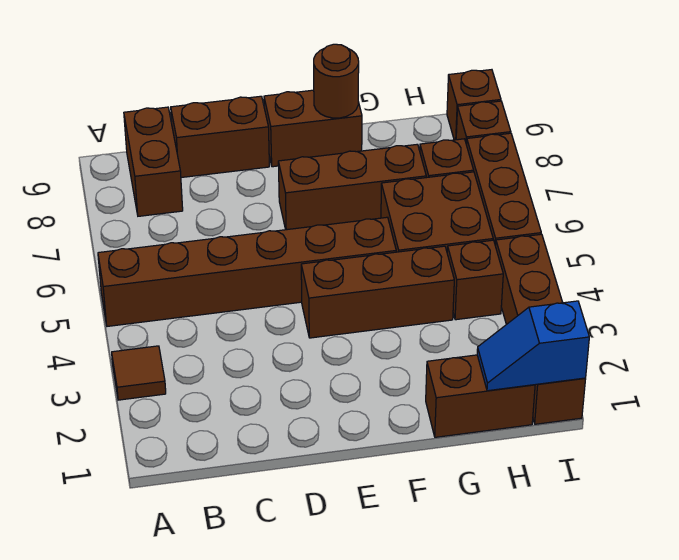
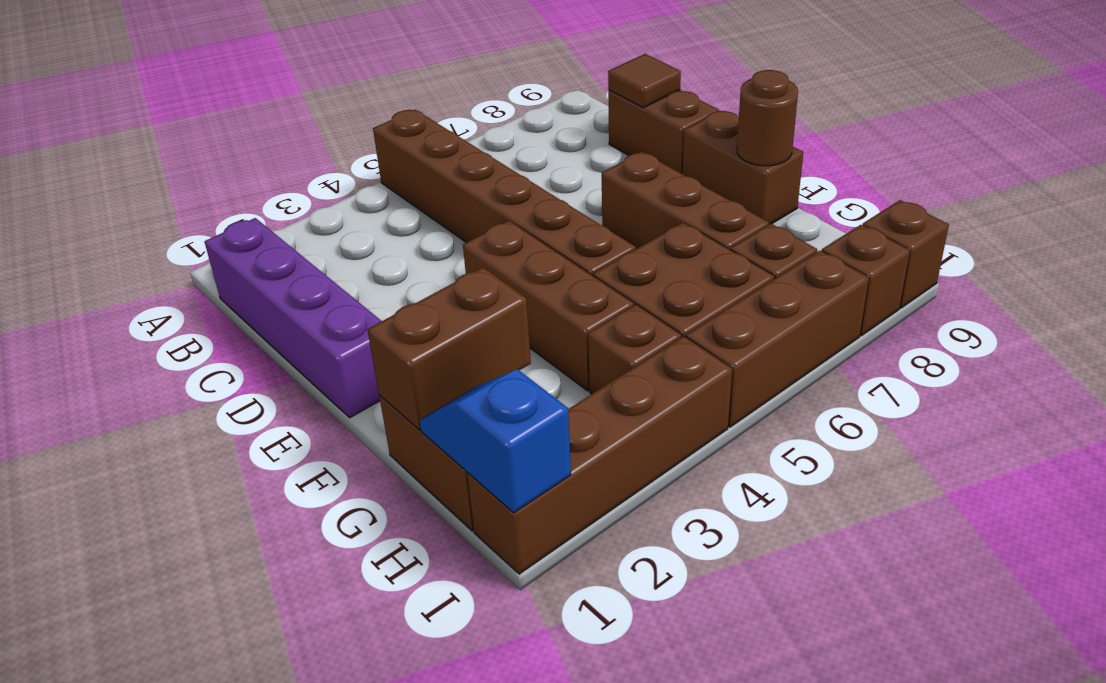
brown tile A3 level 1 -> brown tile C9 level 2
none -> purple brick B1:E1 level 1
brown brick B8:B9 level 1 -> brown brick G1:G2 level 2

